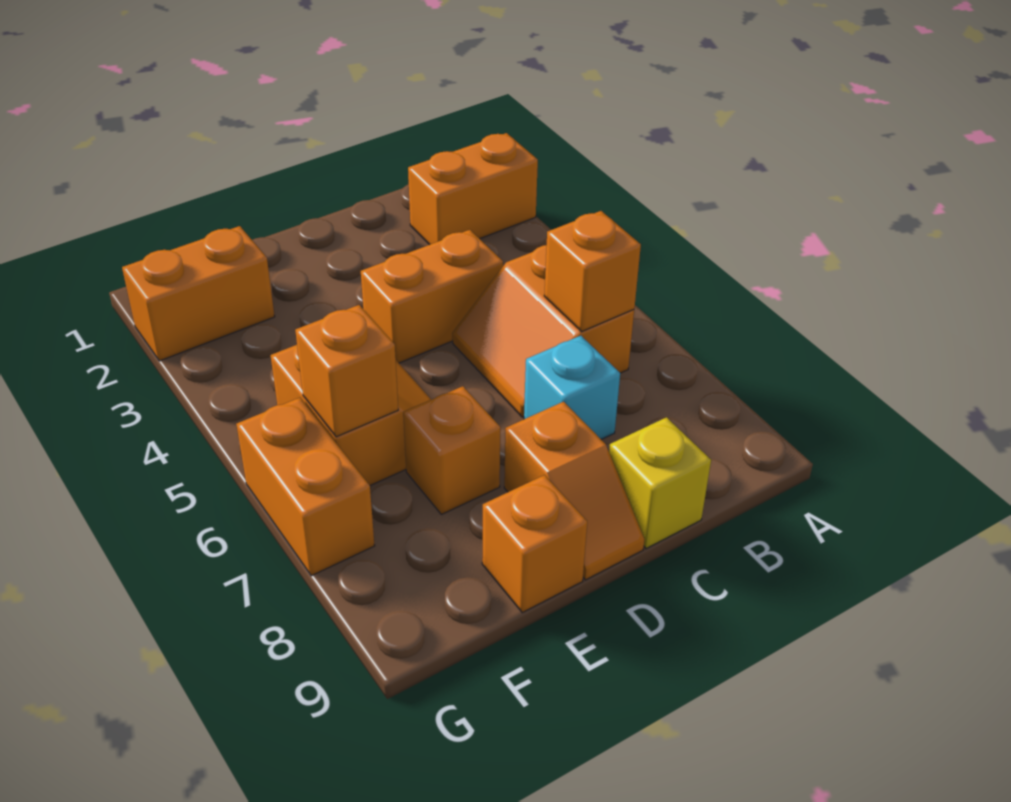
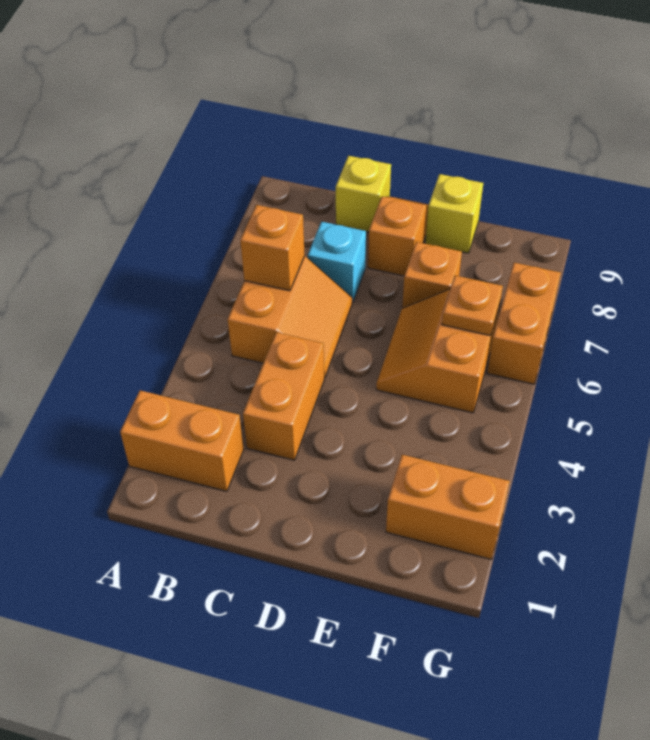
orange brick C4:D4 level 1 -> orange brick C3:C4 level 1
orange brick E9 level 1 -> yellow brick E9 level 1
orange brick F6 level 2 -> orange plate F6 level 2

